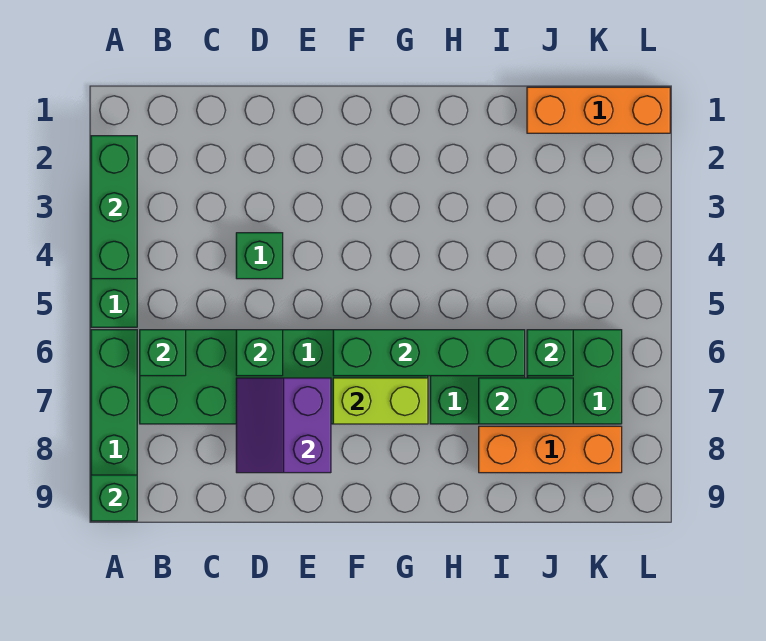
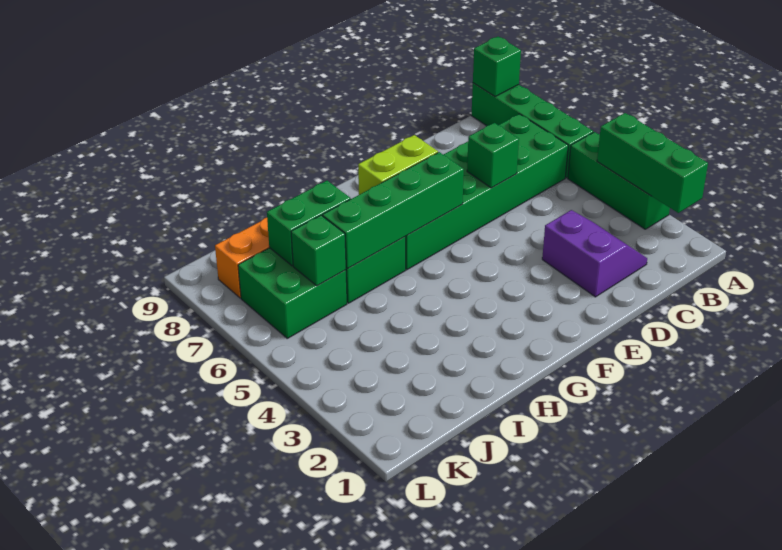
green brick B6 level 2 -> none
green brick D4 level 1 -> none
purple slope D7:E8 level 2 top E -> purple slope C2:D3 level 1 top D
orange brick J1:L1 level 1 -> none

